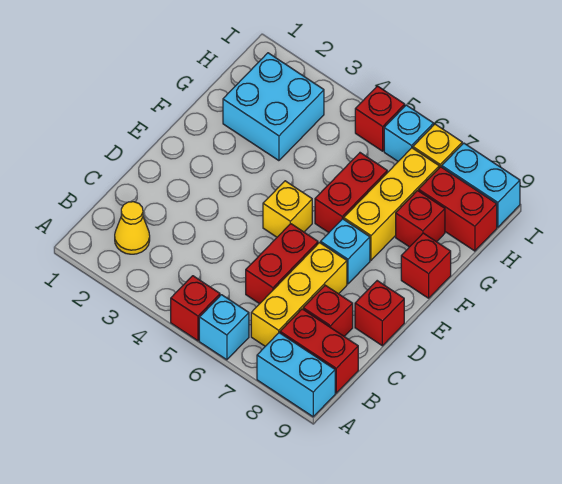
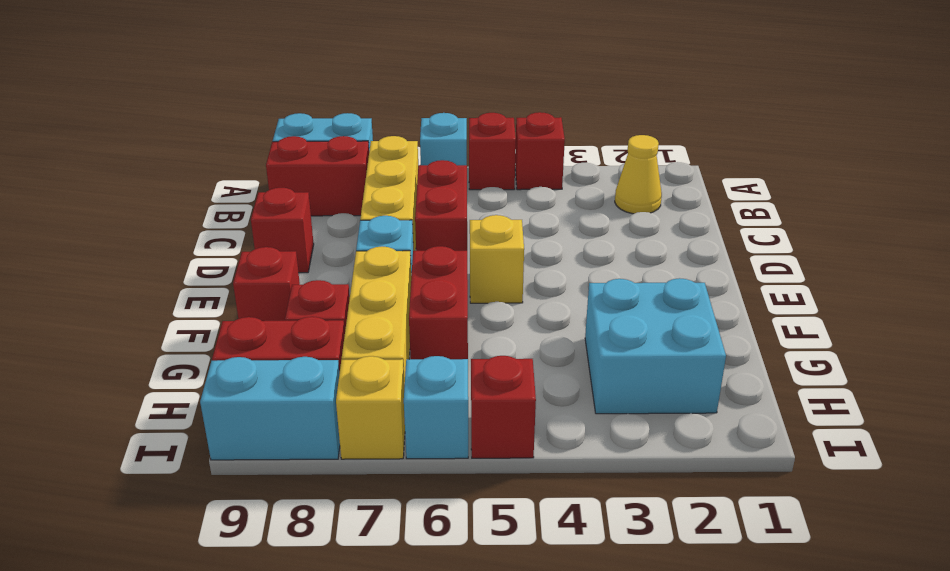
red brick C8 level 1 -> red brick A4 level 1

